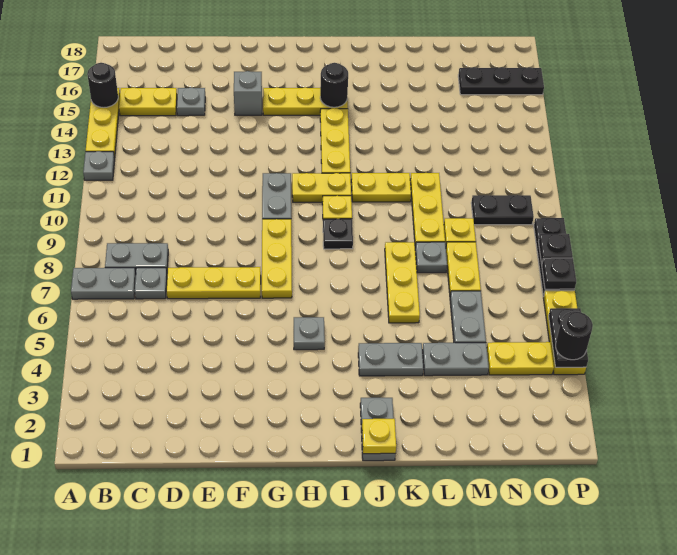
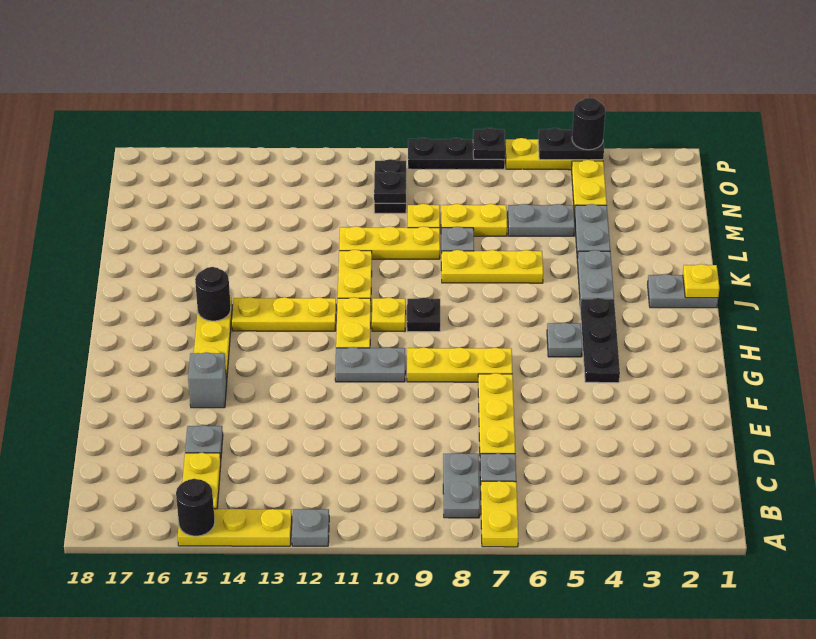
grey plate A7:B7 level 1 -> yellow plate A7:B7 level 1
black plate N16:P16 level 1 -> black plate G4:I4 level 1
black plate P8 level 2 -> black plate N10 level 2

